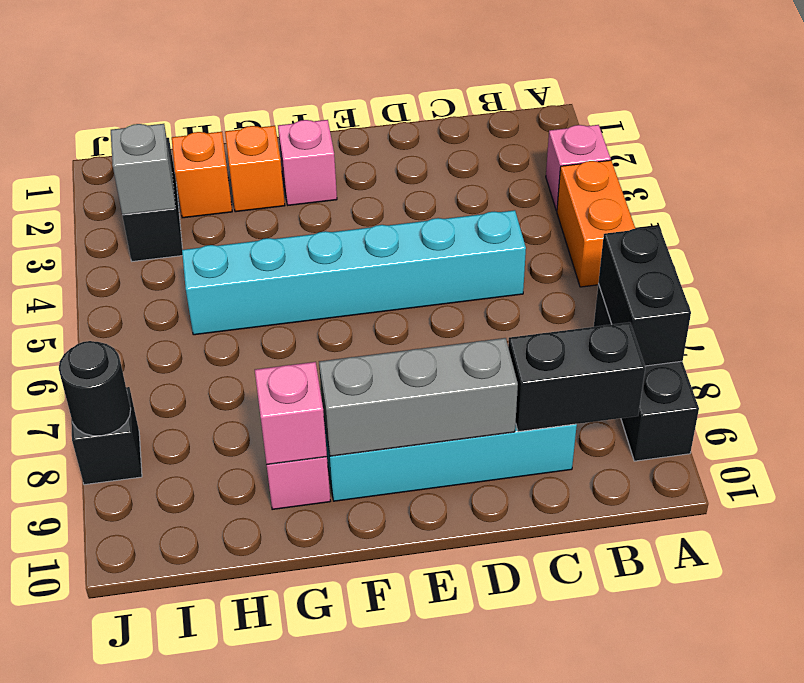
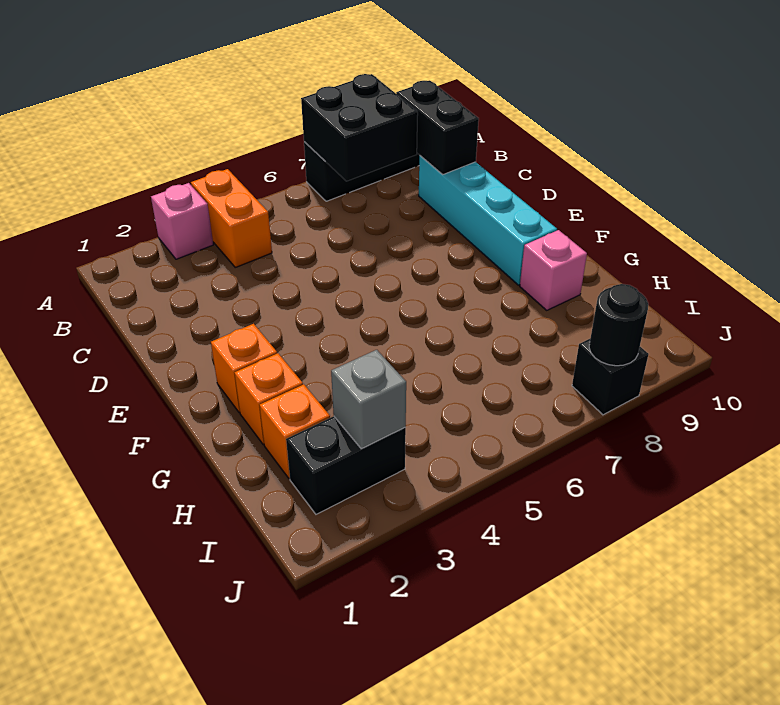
orange brick A4:A5 level 1 -> orange brick A4:B4 level 1
black brick A7:A8 level 2 -> black brick A7:B8 level 2
cyan brick C5:H5 level 1 -> none
grey brick D9:F9 level 2 -> none
pink brick F2 level 1 -> orange brick F2 level 1
pink brick G9 level 2 -> none

